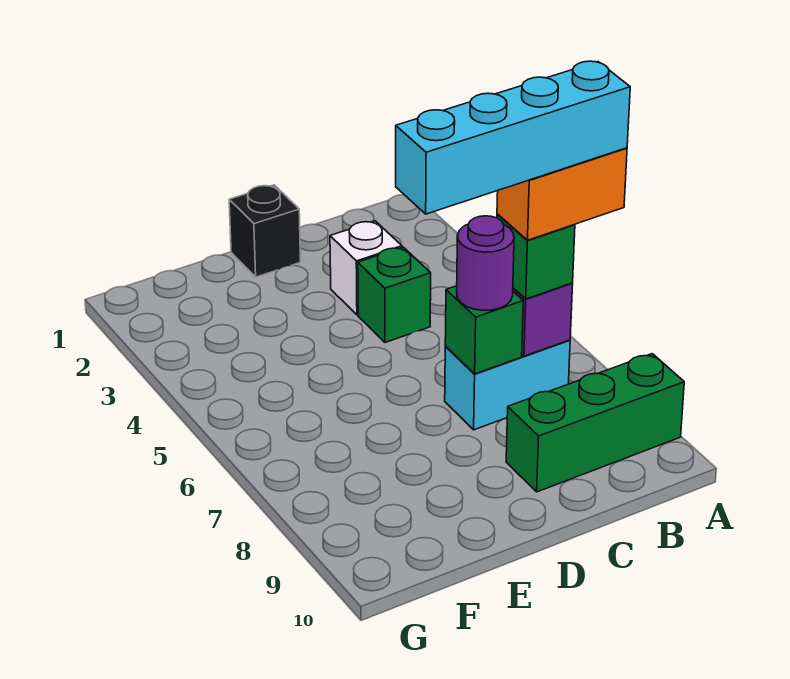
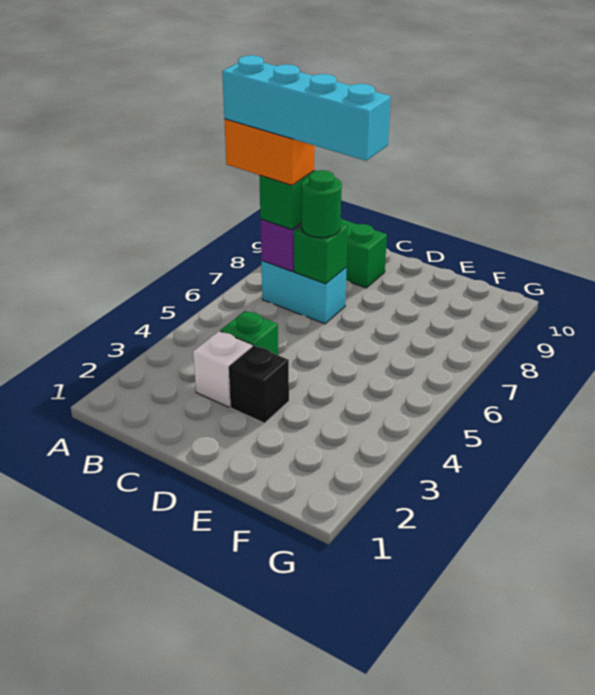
purple round brick C7 level 3 -> green round brick C7 level 3
black brick D1 level 1 -> black brick D3 level 1

